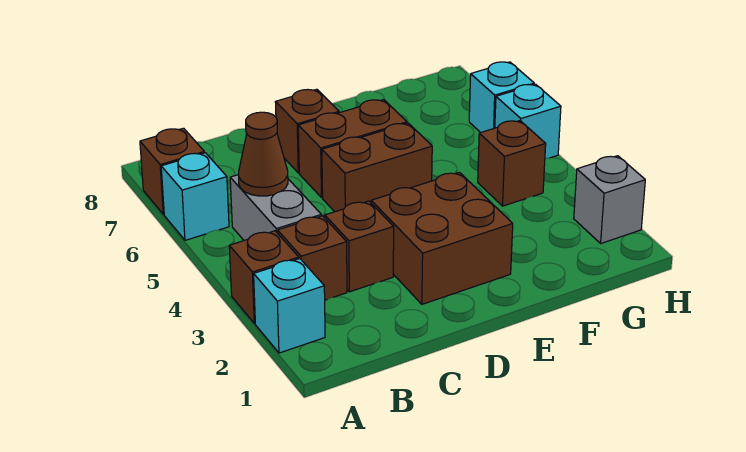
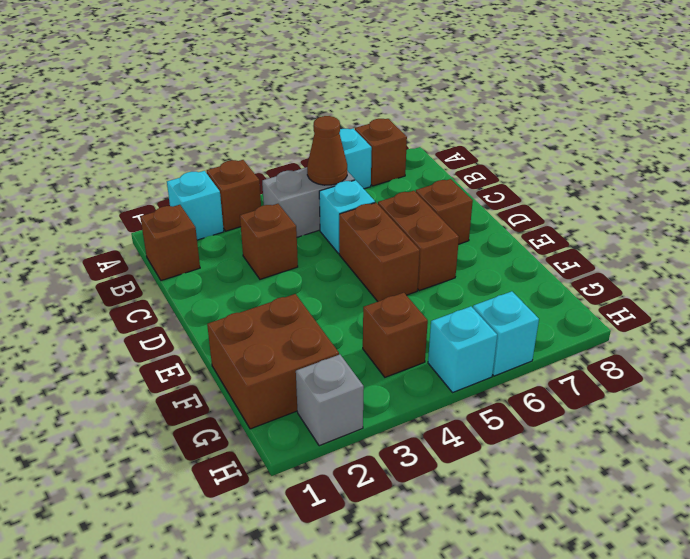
brown brick B3 level 1 -> brown brick B1 level 1
none -> cyan brick C5 level 1
brown brick D2:E3 level 1 -> brown brick F1:G2 level 1

